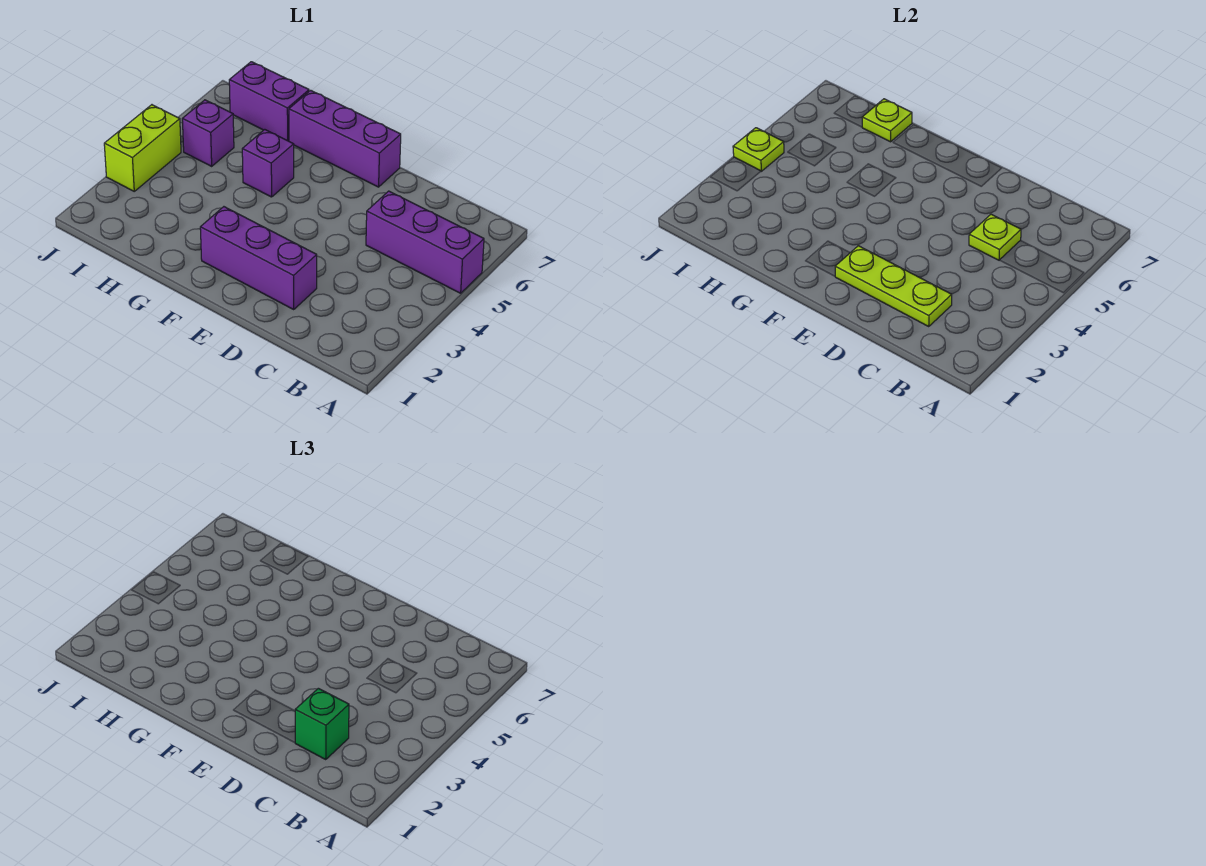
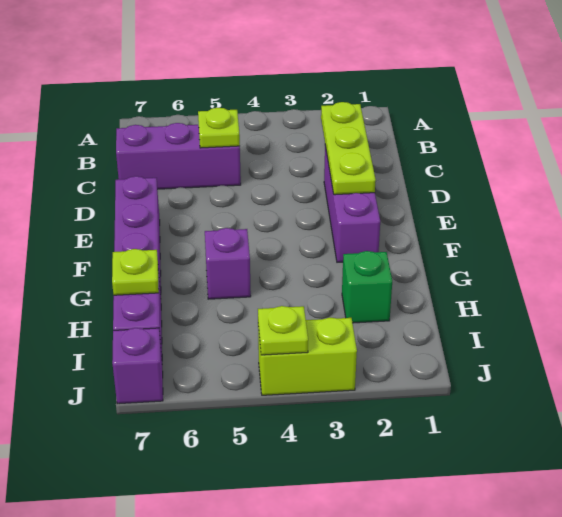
purple brick A5:C5 level 1 -> purple brick C5:C7 level 1
green brick C2 level 3 -> green brick H2 level 1
purple brick I5 level 1 -> purple brick J7 level 1

